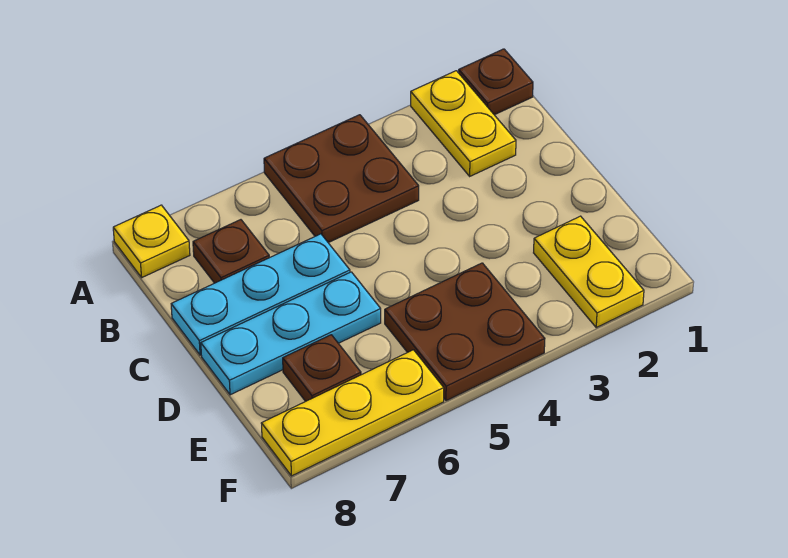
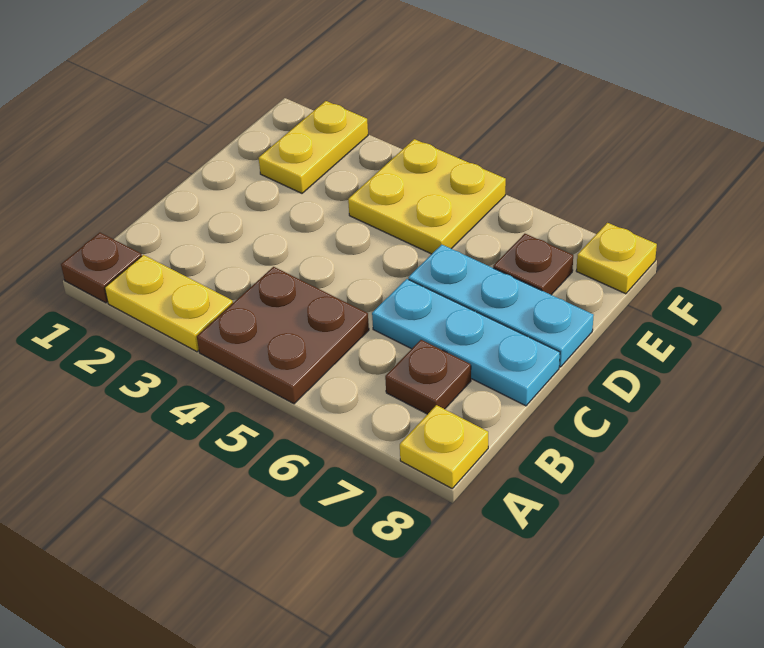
yellow plate A2:B2 level 1 -> yellow plate A2:A3 level 1
brown plate E4:F5 level 1 -> yellow plate E4:F5 level 1
yellow plate F6:F8 level 1 -> yellow plate F8 level 1

